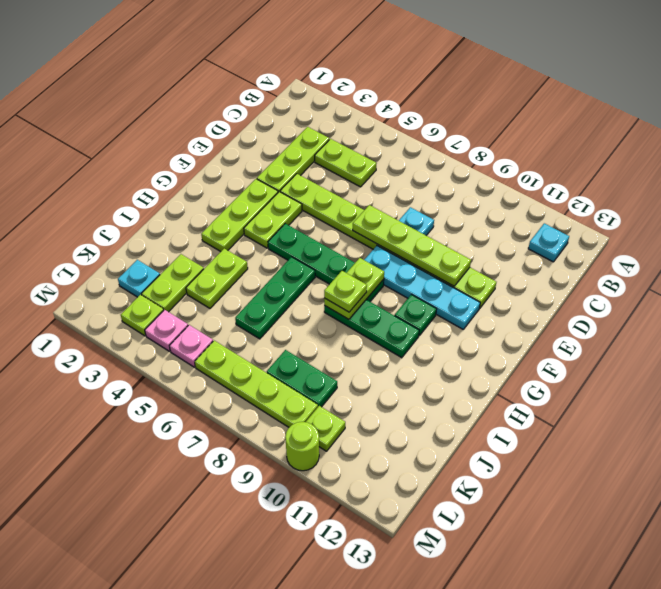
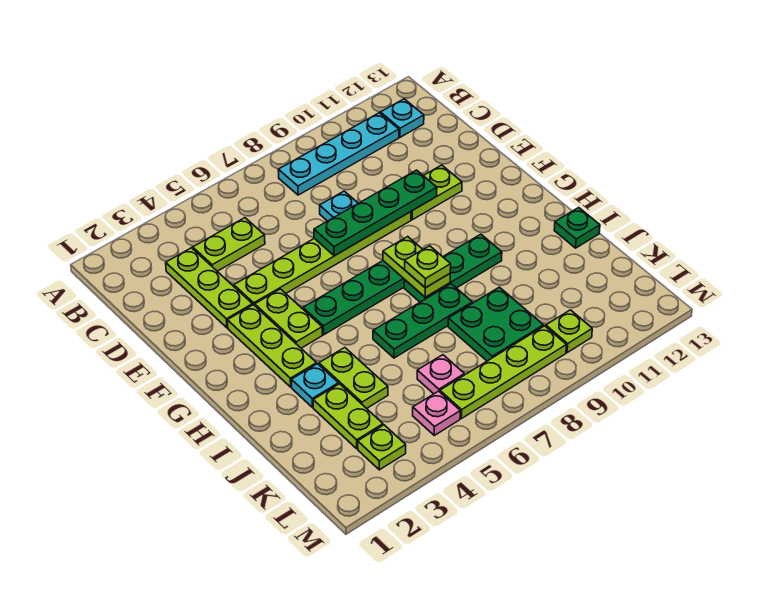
lime plate E7:E10 level 2 -> green plate E7:E10 level 2
cyan plate F8:F11 level 1 -> cyan plate B8:B11 level 1
green plate G10 level 1 -> green plate I13 level 1
green plate H6:J6 level 1 -> green plate I6:I8 level 1
cyan plate K2 level 1 -> cyan plate I3 level 1
green plate K8:K9 level 1 -> green plate J8:K9 level 1
pink plate L4 level 1 -> pink plate K6 level 1
lime round brick M10 level 1 -> none

